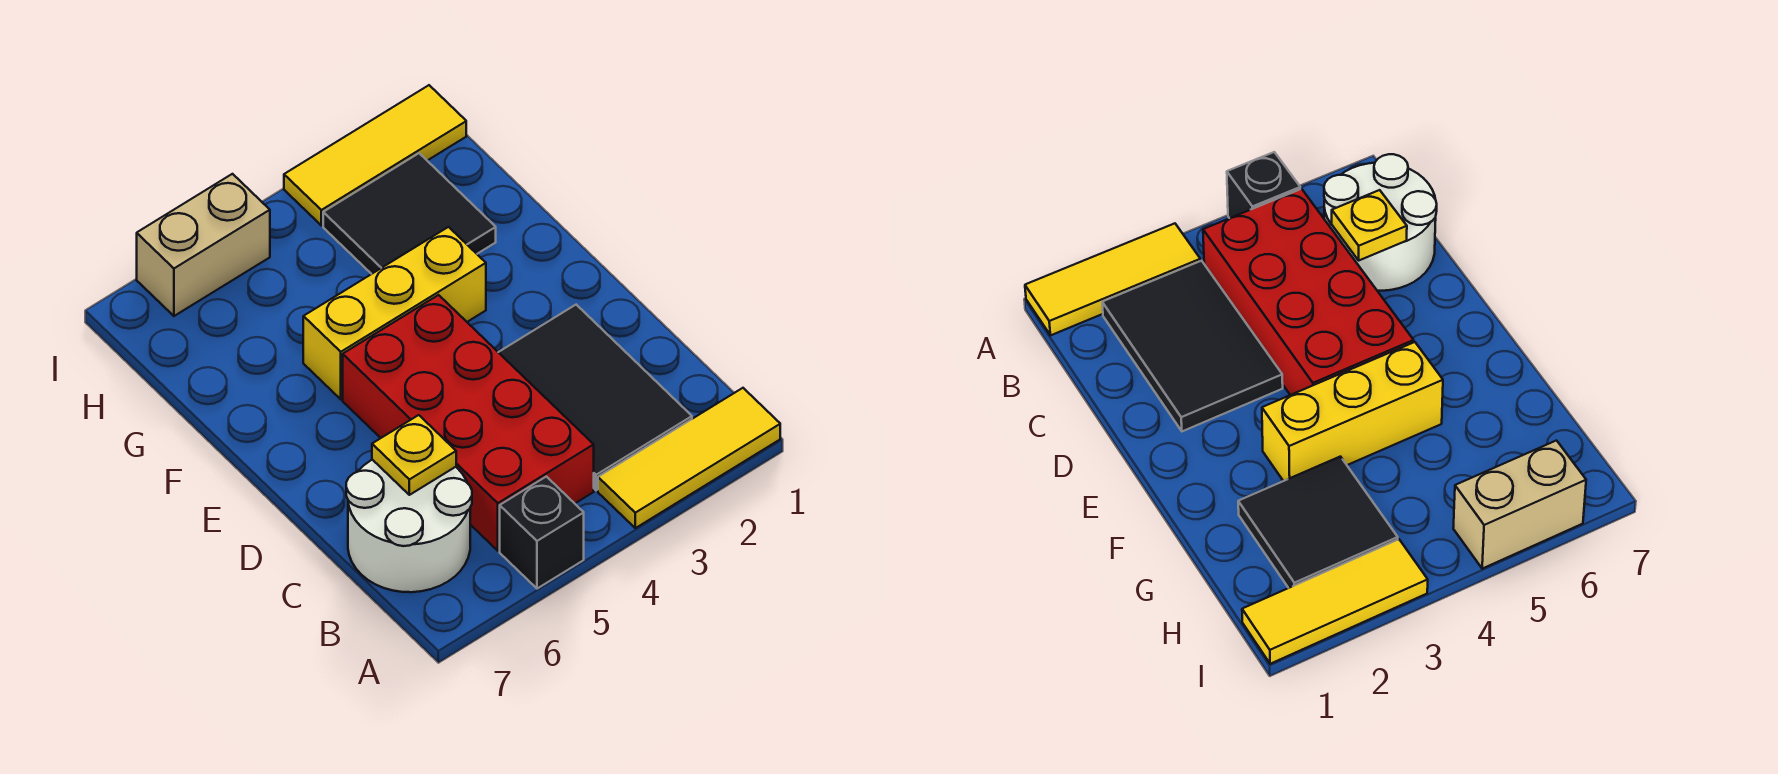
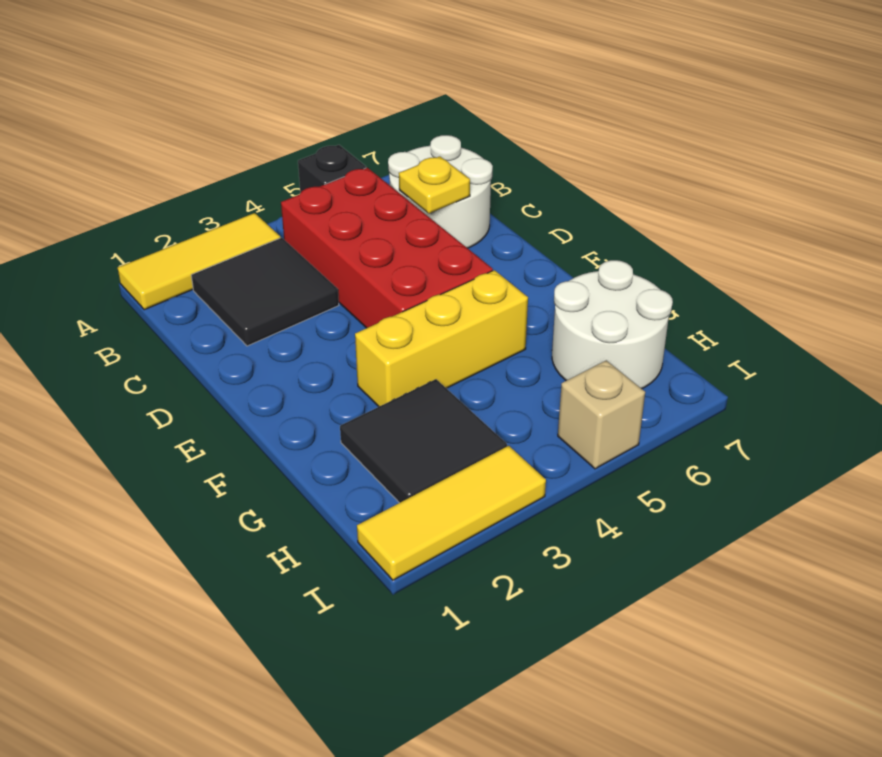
black tile B2:D3 level 1 -> black tile B2:C3 level 1
none -> white round brick G6:H7 level 1
tan brick I5:I6 level 1 -> tan brick I5 level 1

